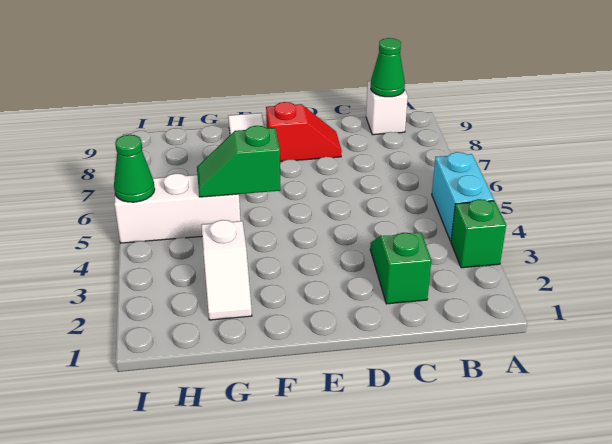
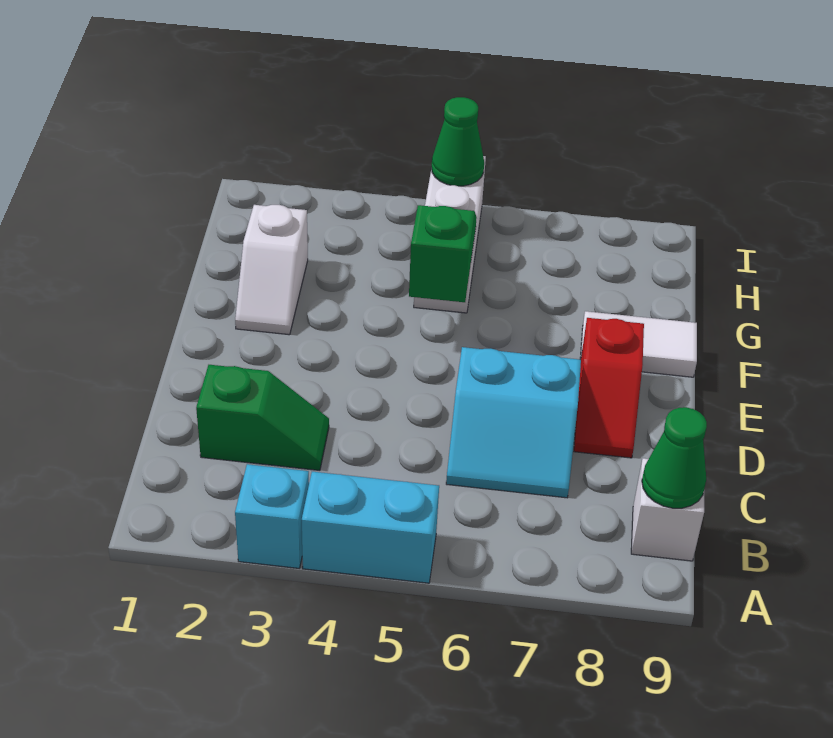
green brick A3 level 1 -> cyan brick A3 level 1
none -> cyan slope C6:D7 level 1 top D
white slope G2:G3 level 1 top 3 -> white slope F2:G2 level 1 top G

